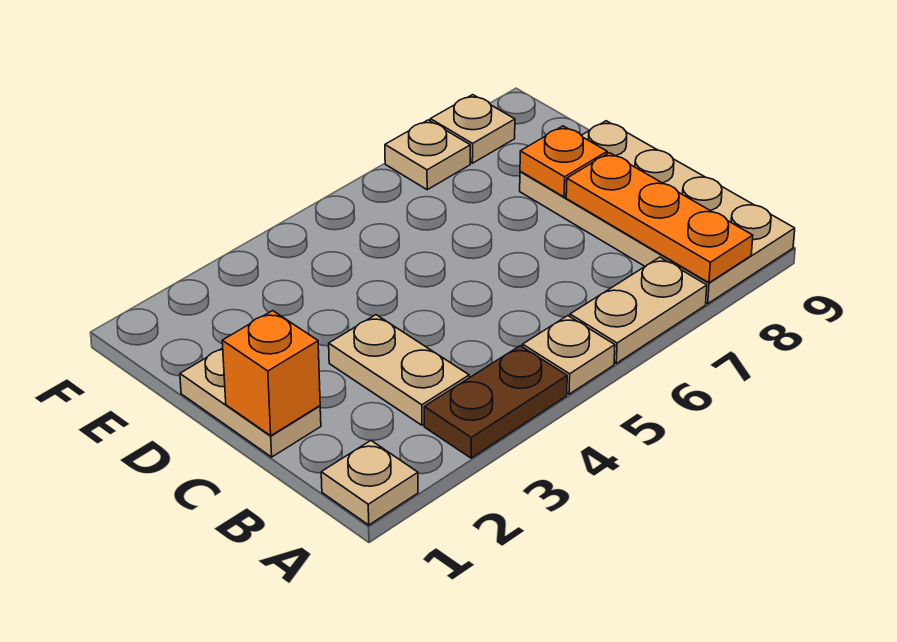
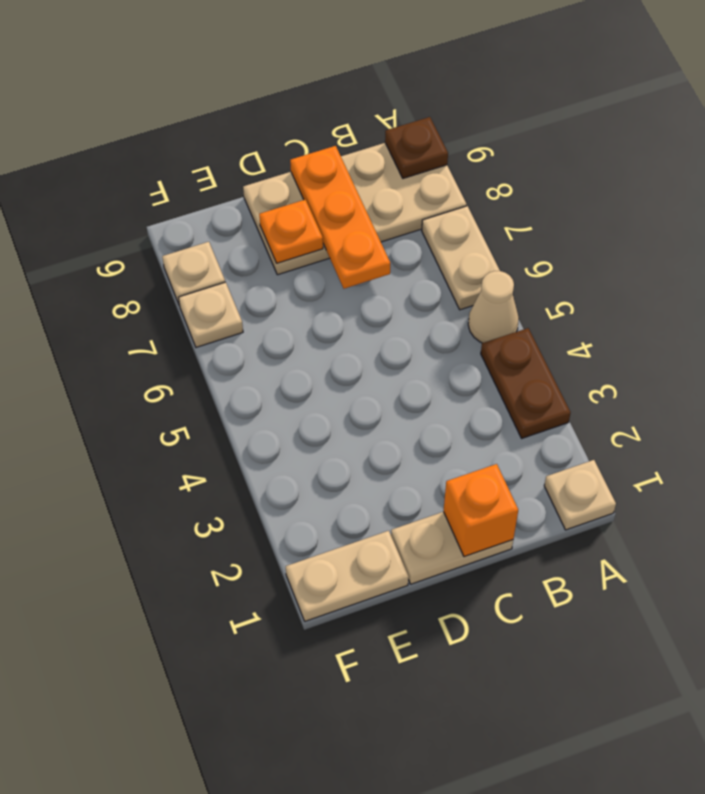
tan plate A5 level 1 -> tan cone A5 level 1
orange plate A8:C8 level 2 -> orange plate C7:C9 level 2
none -> brown plate A9 level 2
tan plate B3:C3 level 1 -> tan plate E1:F1 level 1

